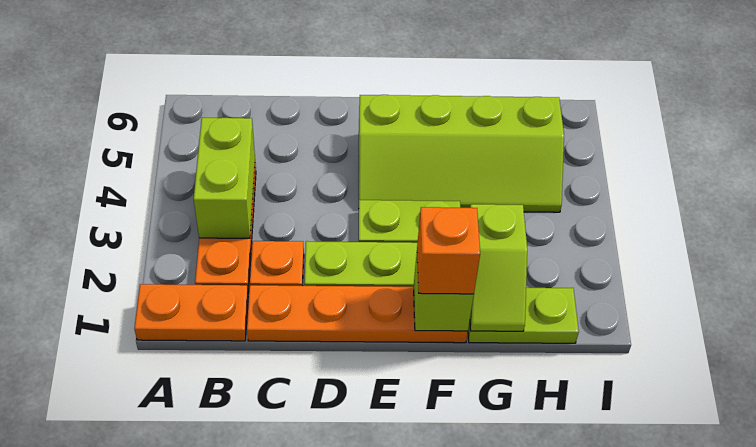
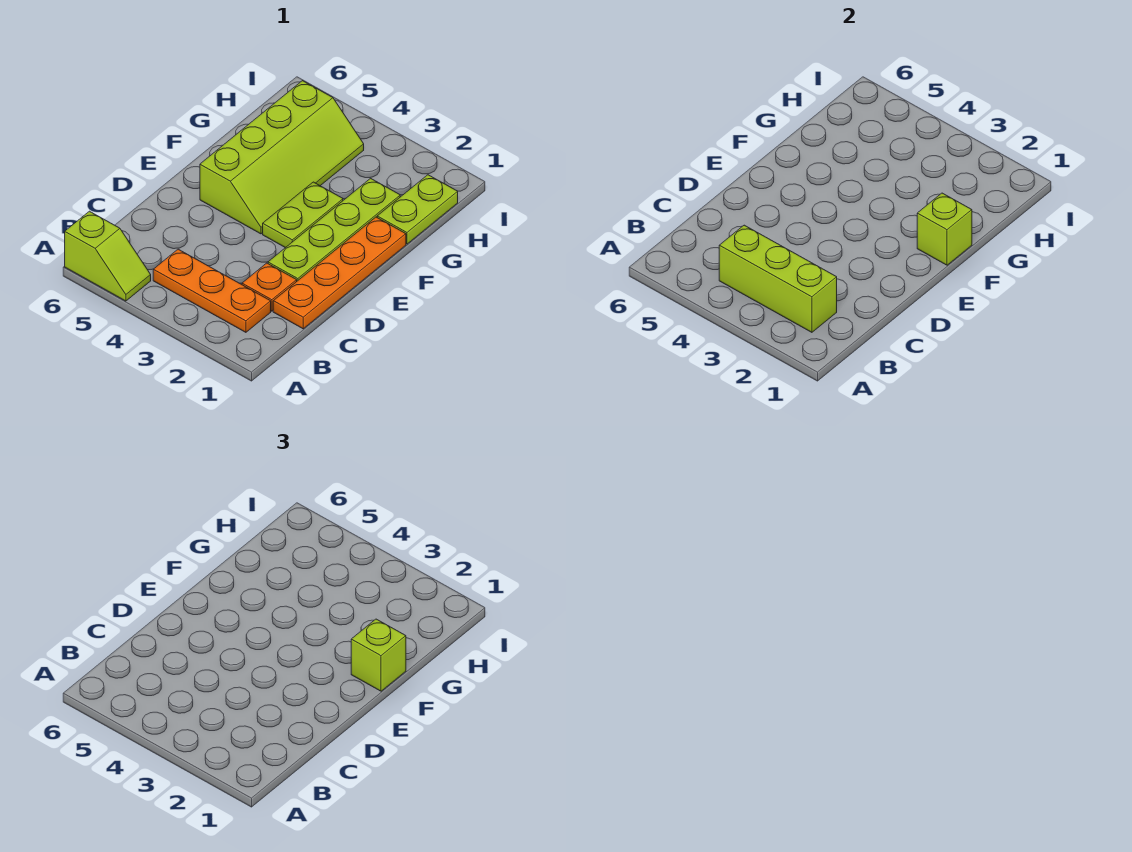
orange plate A1:B1 level 1 -> none
lime brick B3:B4 level 2 -> lime brick B2:B4 level 2
orange brick F1 level 3 -> lime brick F1 level 3
lime slope G1:G2 level 2 top 2 -> lime slope A5:A6 level 1 top 6

